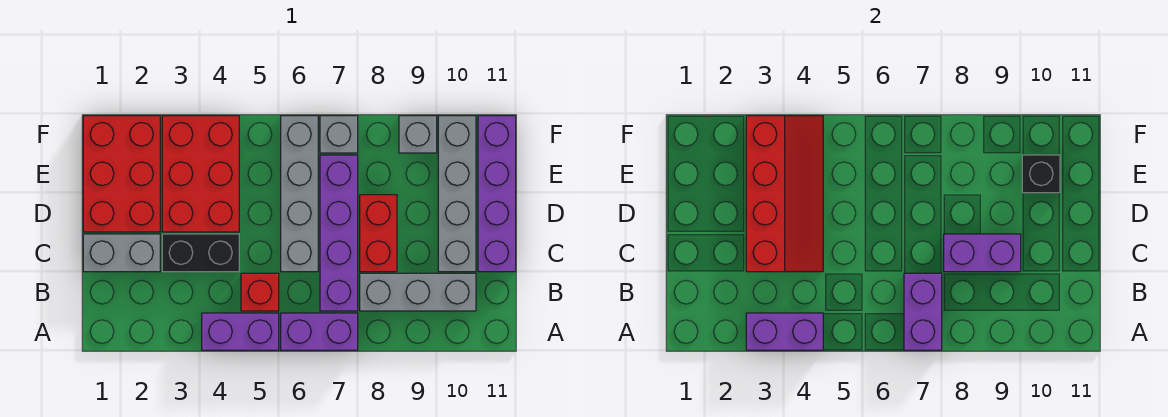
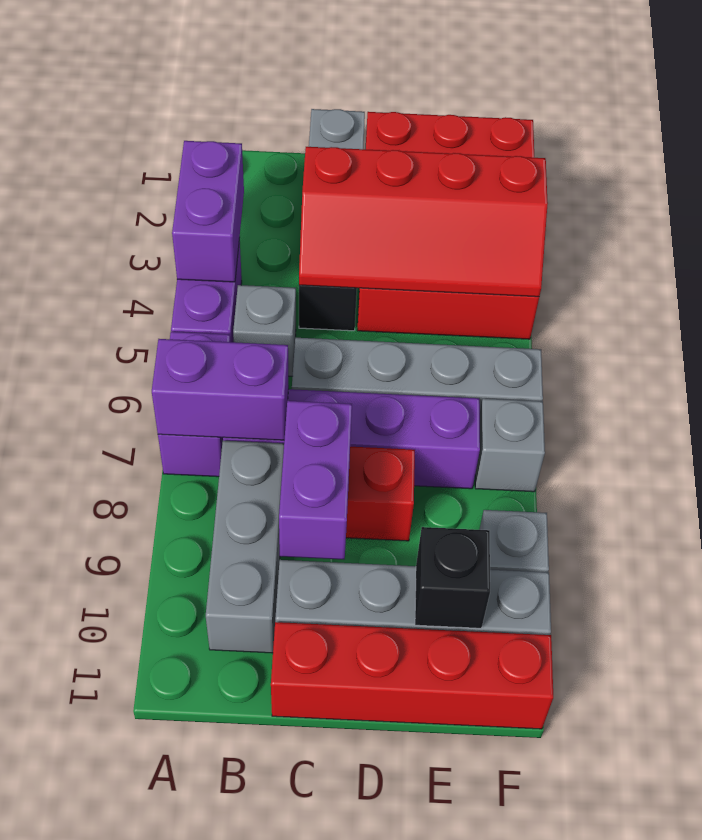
red brick B5 level 1 -> grey brick B5 level 1
purple brick C11:F11 level 1 -> red brick C11:F11 level 1

